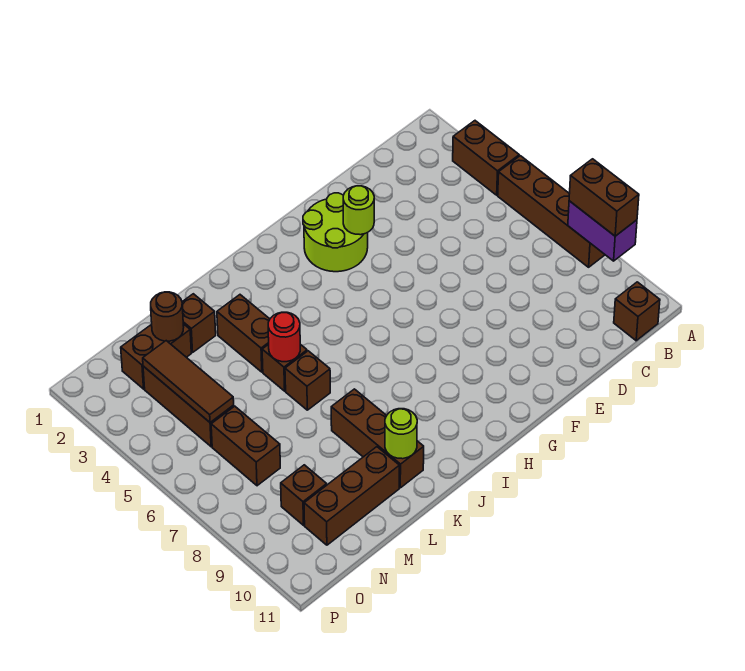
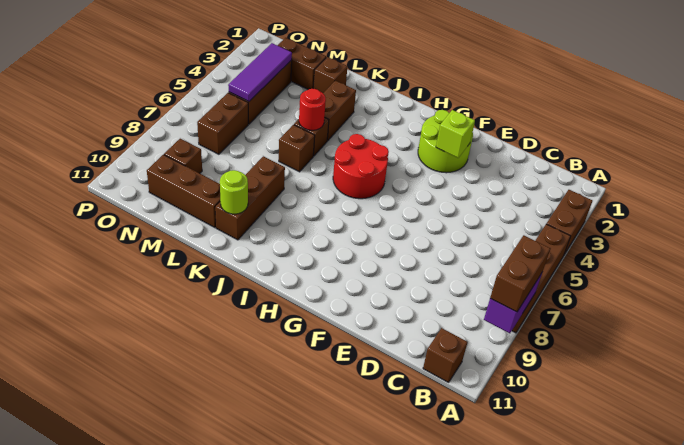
lime round brick F3 level 2 -> lime brick F3 level 2
none -> red round brick H5:I6 level 1
brown round brick M2 level 2 -> none
brown tile N3:N5 level 2 -> purple tile N3:N5 level 2

